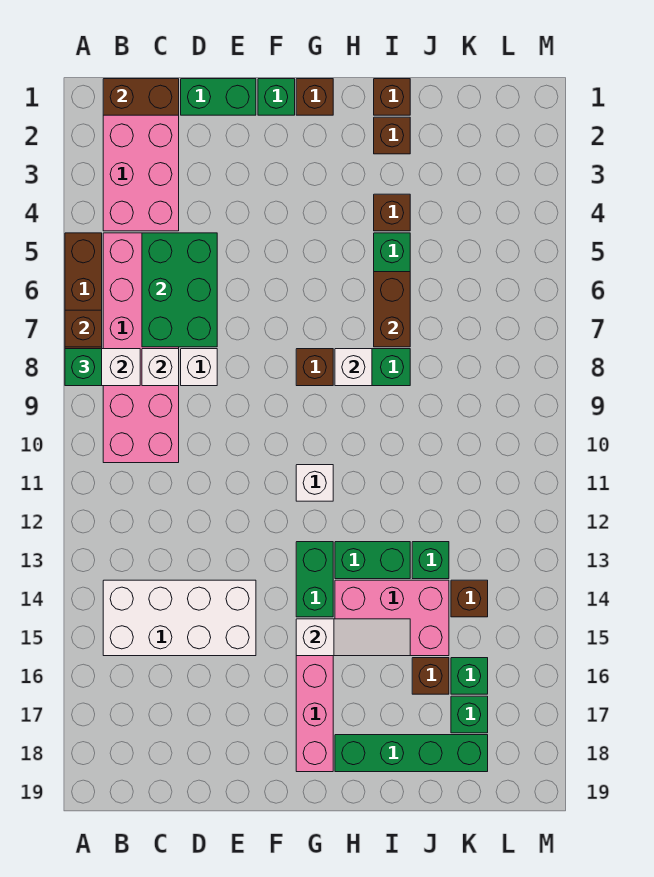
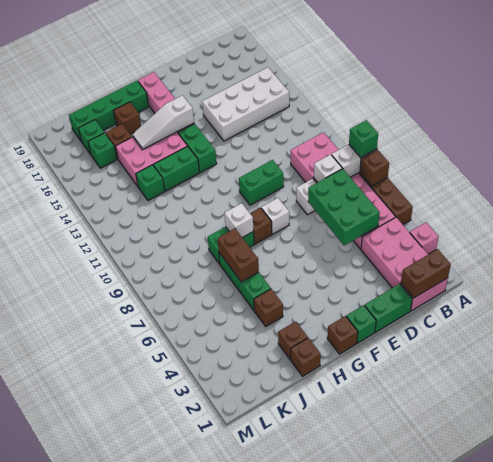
none -> pink brick A3 level 1
none -> green brick E10:F10 level 1
white brick G11 level 1 -> white brick F8 level 1
brown brick K14 level 1 -> brown brick I17 level 1

